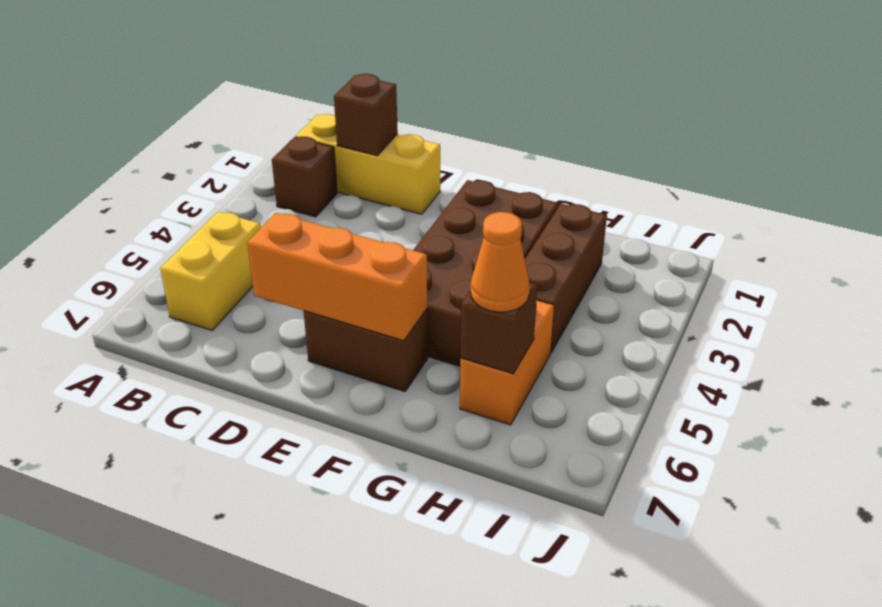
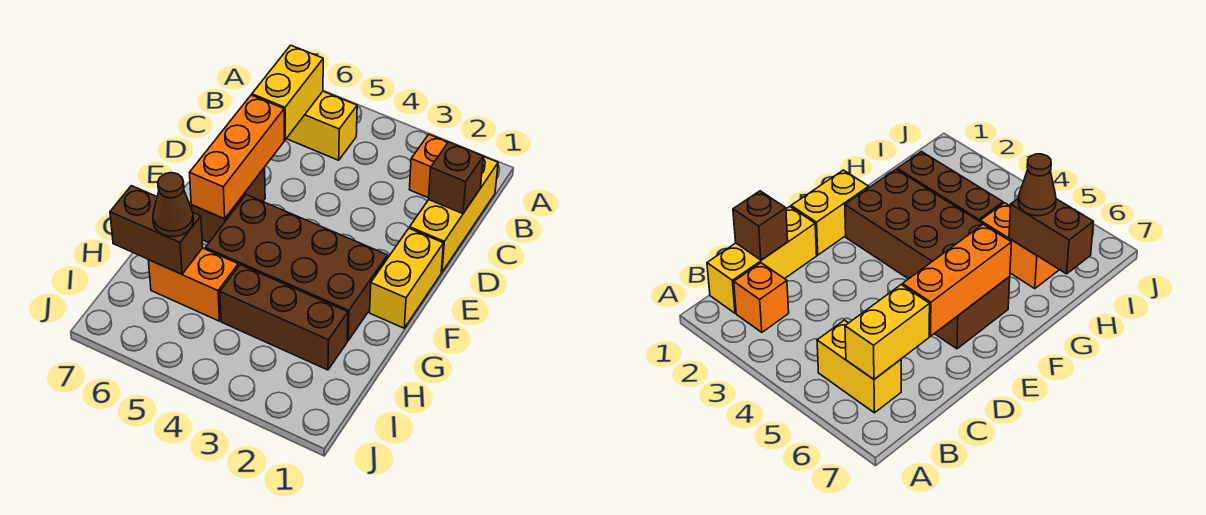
brown brick B2 level 1 -> orange brick B2 level 1
none -> yellow brick B6:C6 level 2
none -> yellow brick E1:F1 level 1
brown brick H6 level 2 -> brown brick H6:H7 level 2
orange cone H6 level 3 -> brown cone H6 level 3

